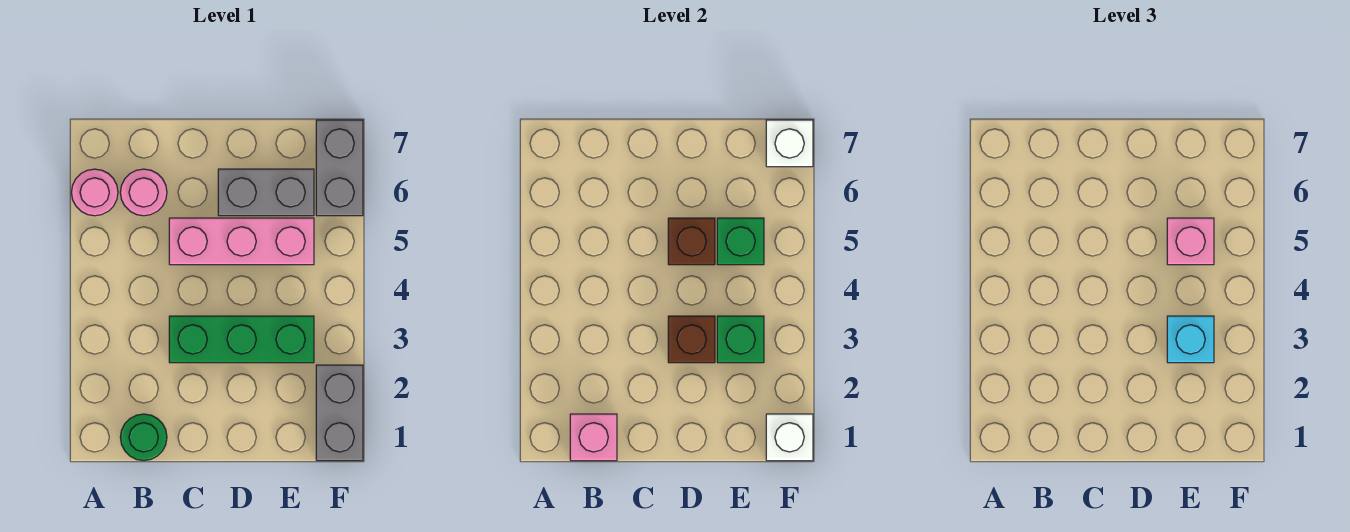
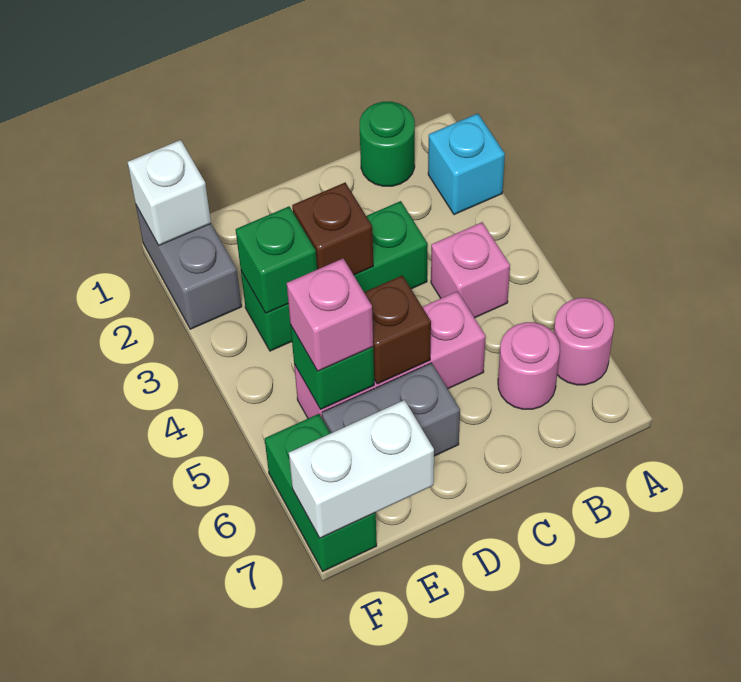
pink brick B1 level 2 -> pink brick B4 level 1
cyan brick E3 level 3 -> cyan brick A2 level 1
grey brick F6:F7 level 1 -> green brick F6:F7 level 1
white brick F7 level 2 -> white brick E7:F7 level 2

